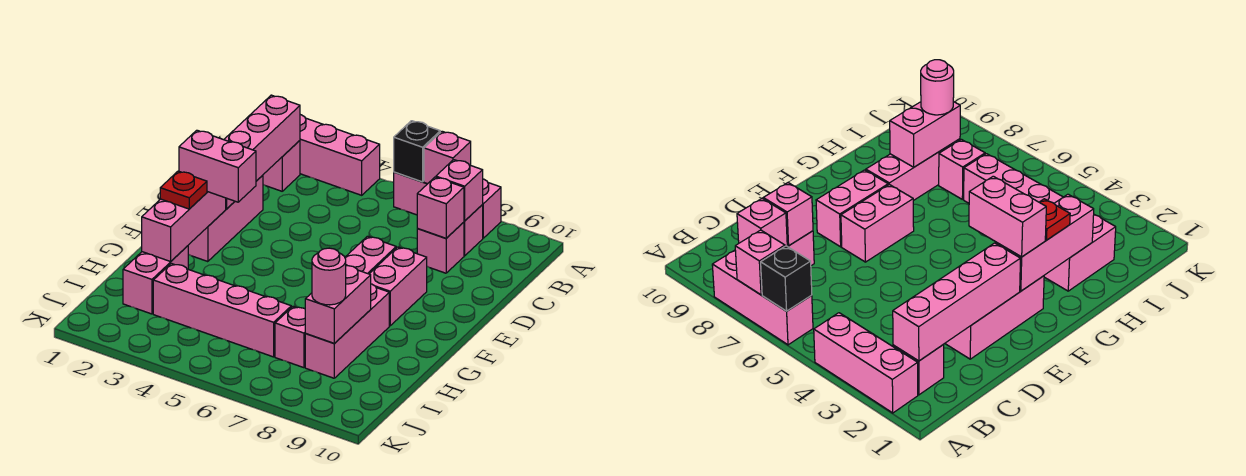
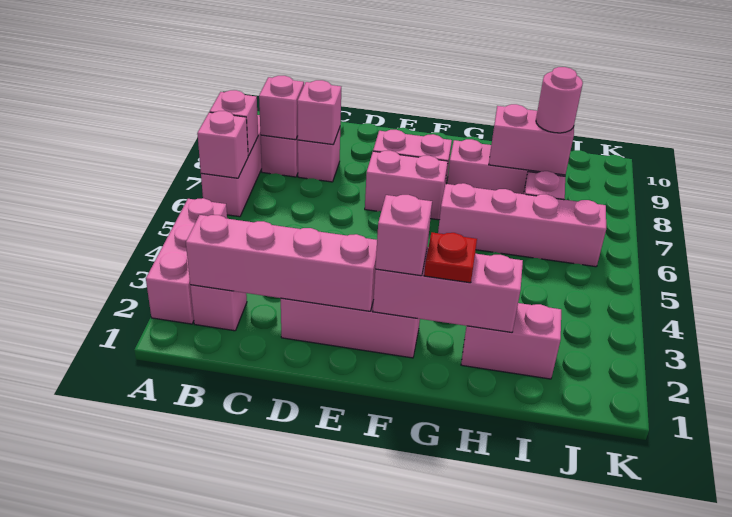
black brick A6 level 2 -> pink brick A6 level 2
pink brick F2:F3 level 3 -> pink brick F2 level 3
pink brick I3:I6 level 1 -> pink brick G6:J6 level 1

